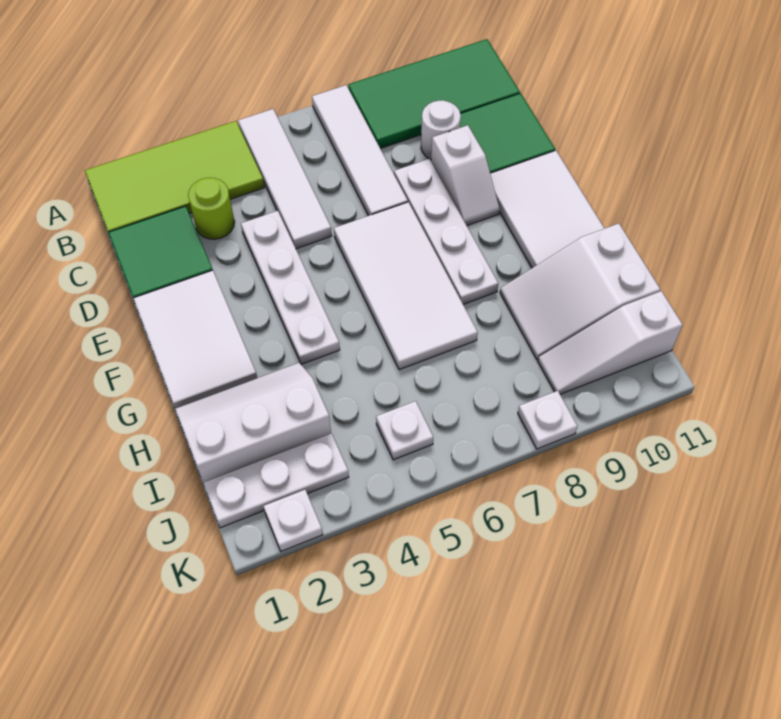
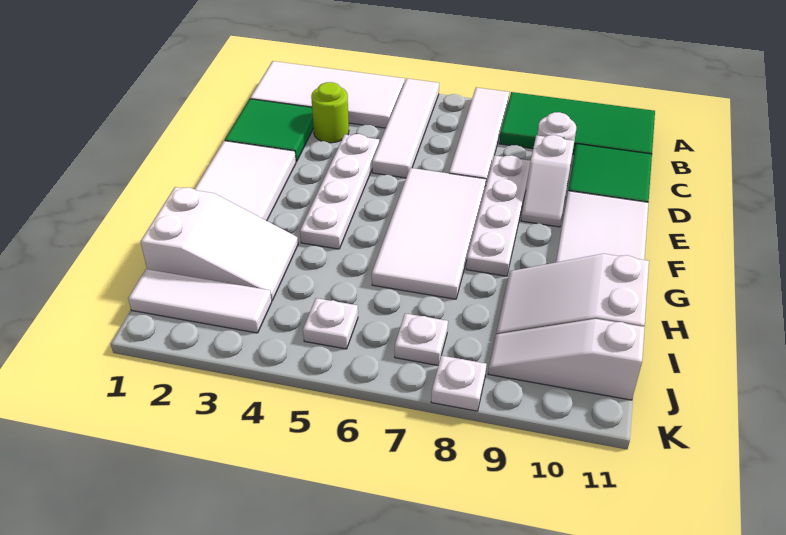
lime tile A1:B4 level 1 -> white tile A1:B4 level 1
white slope H1:I3 level 1 top I -> white slope H1:I3 level 1 top 1
white plate J1:J3 level 1 -> white tile J1:J3 level 1
white plate K2 level 1 -> white plate J7 level 1

